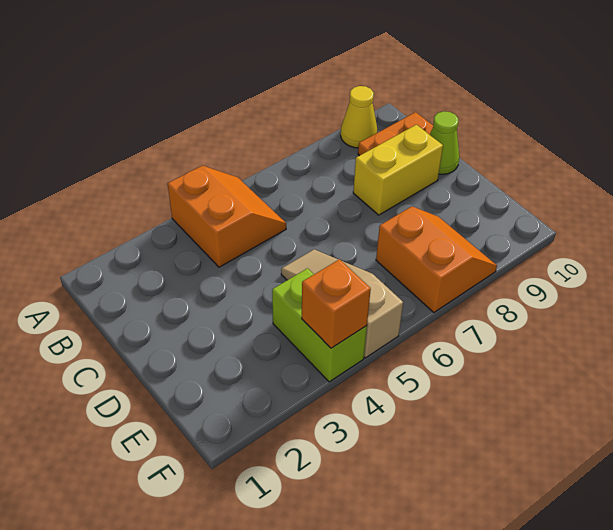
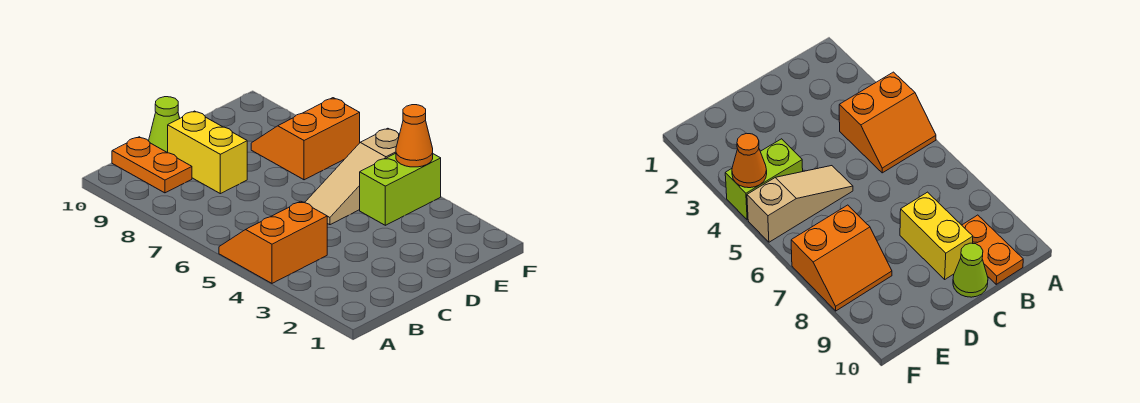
yellow cone A9 level 1 -> none
orange brick F4 level 2 -> orange cone F4 level 2

